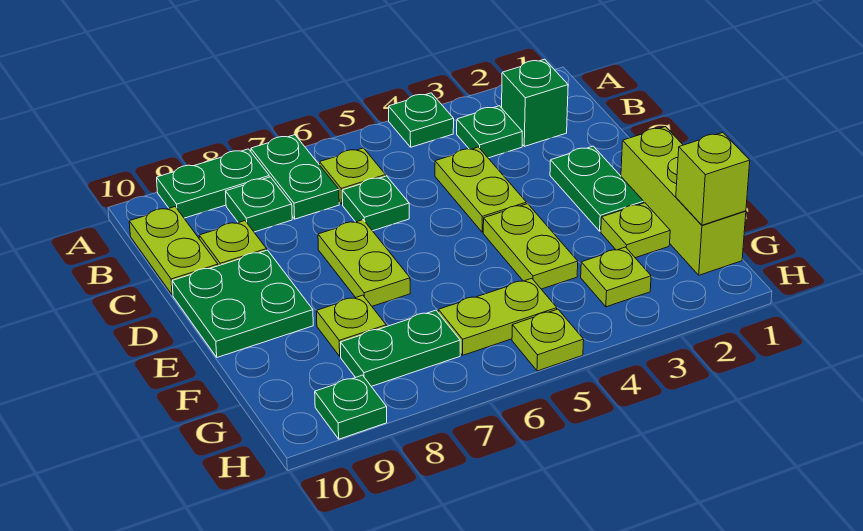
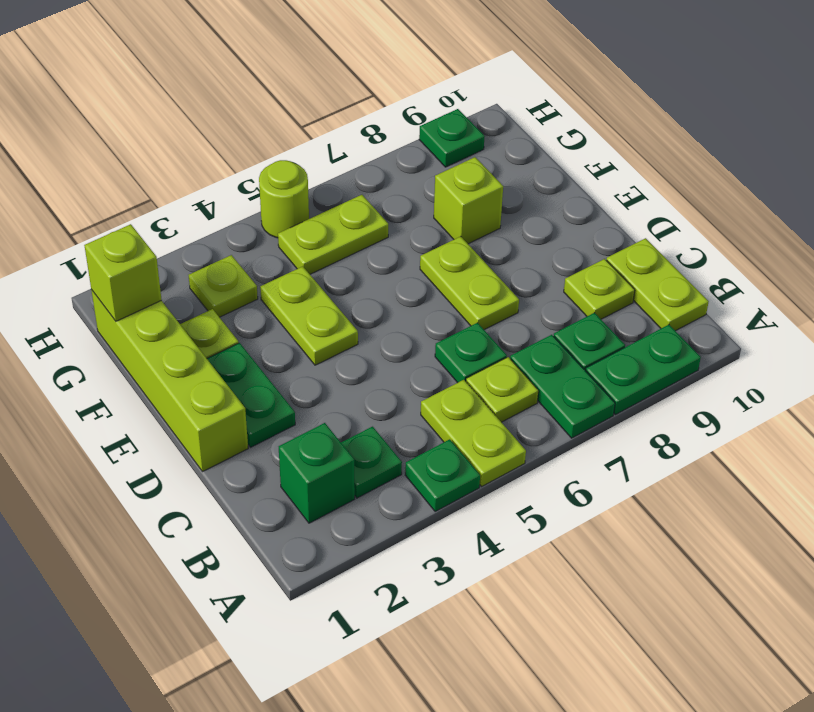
lime plate C4:D4 level 1 -> lime plate A5:B5 level 1
green plate D9:E10 level 1 -> none
lime brick E1:G1 level 1 -> lime brick D1:G1 level 1
lime plate F8 level 1 -> lime brick F8 level 1
green plate G7:G8 level 1 -> none
lime plate H5 level 1 -> lime round brick H5 level 1

